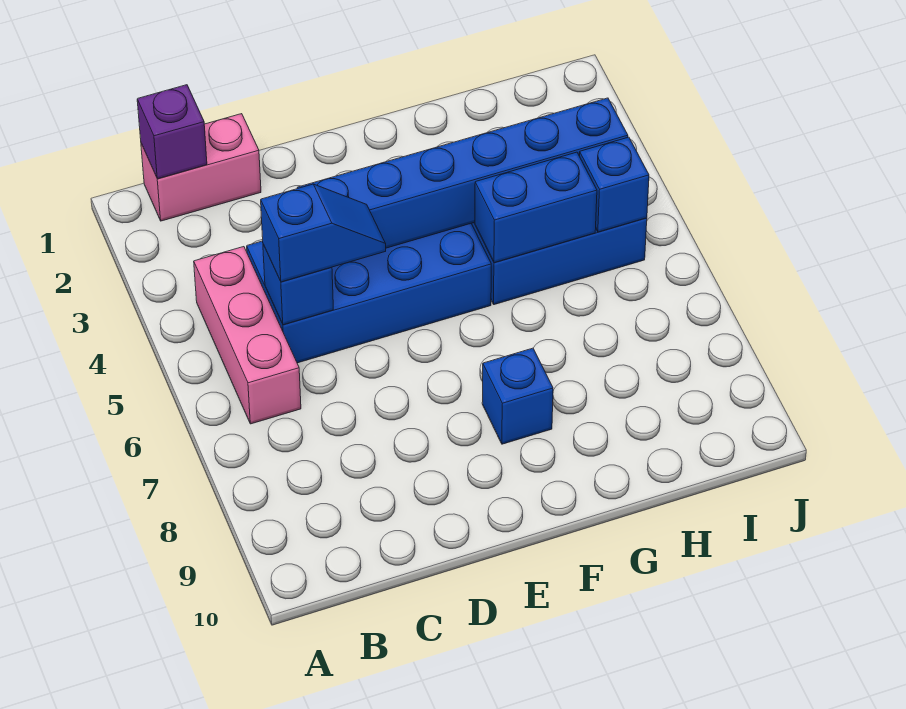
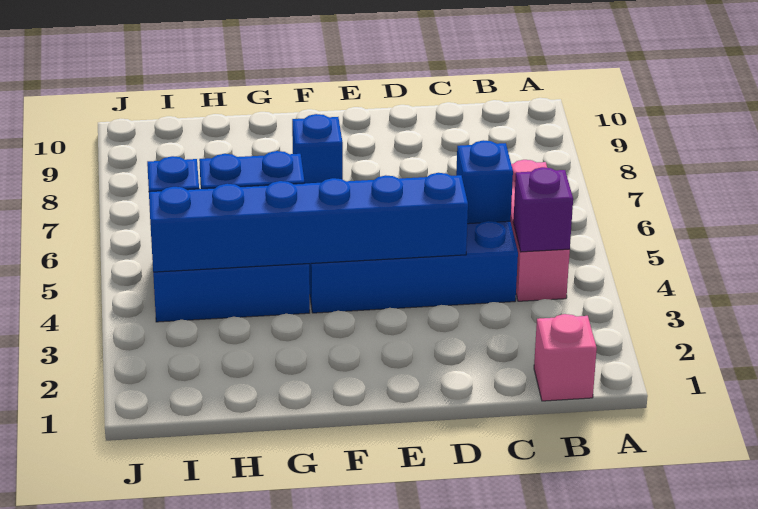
pink brick B1:C1 level 1 -> pink brick B1 level 1
purple brick B1 level 2 -> purple brick B4 level 2
blue slope C5:D5 level 3 top C -> none

